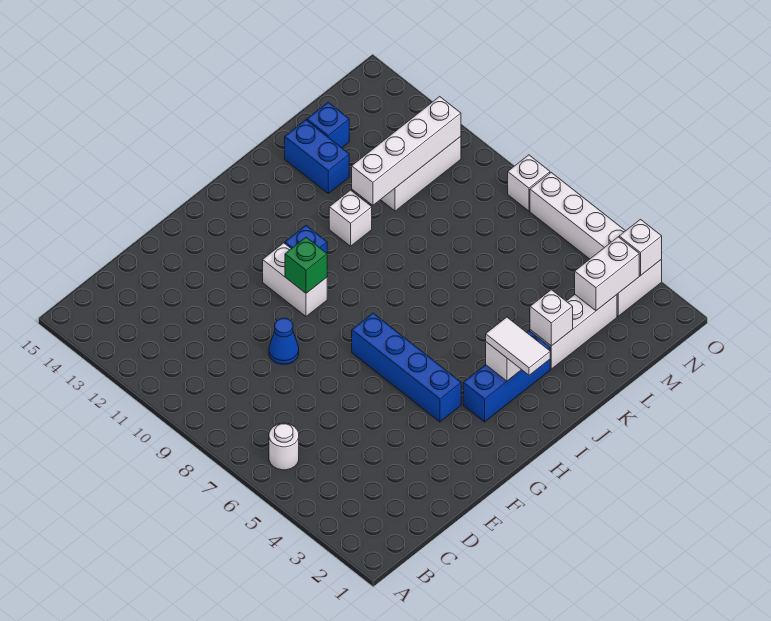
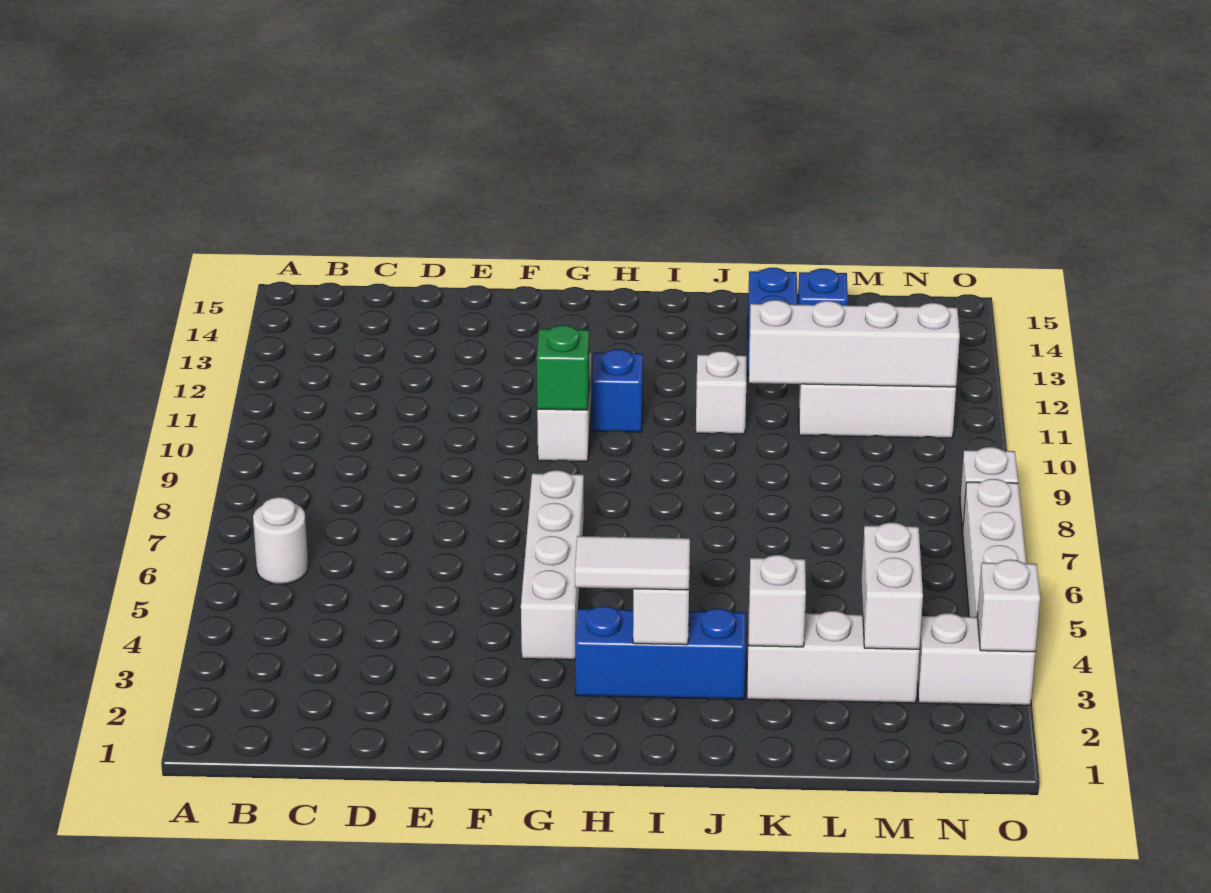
blue cone E9 level 1 -> none
blue brick G4:G7 level 1 -> white brick G4:G7 level 1
white tile I2:I3 level 3 -> white tile H3:I3 level 3
white brick M3:N3 level 2 -> white brick M3:M4 level 2

